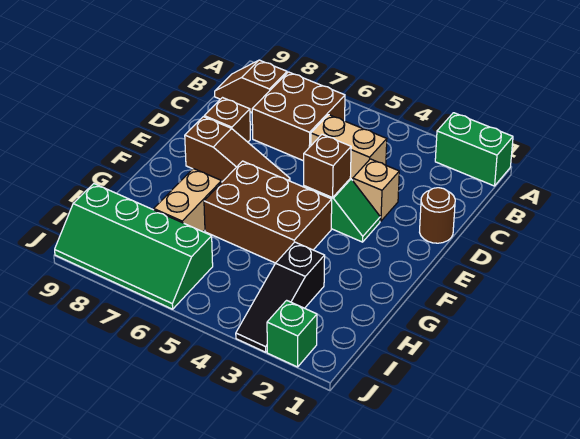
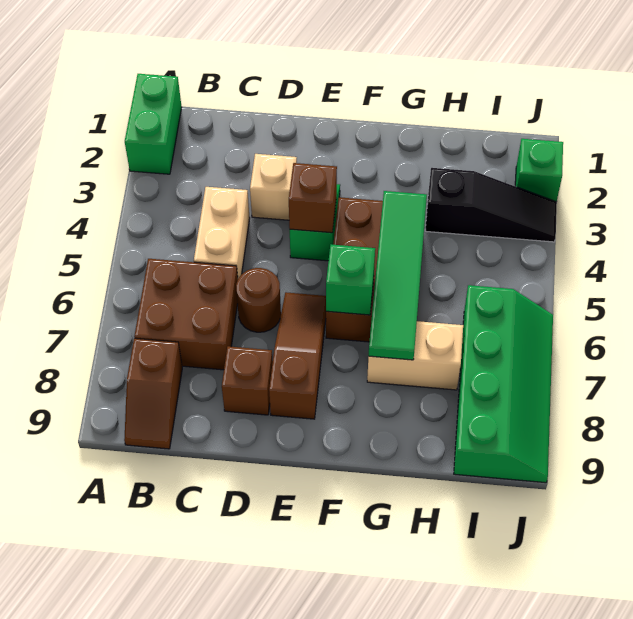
brown round brick D1 level 1 -> brown round brick D6 level 1
none -> green brick F6 level 2
none -> green tile G4:G7 level 2

